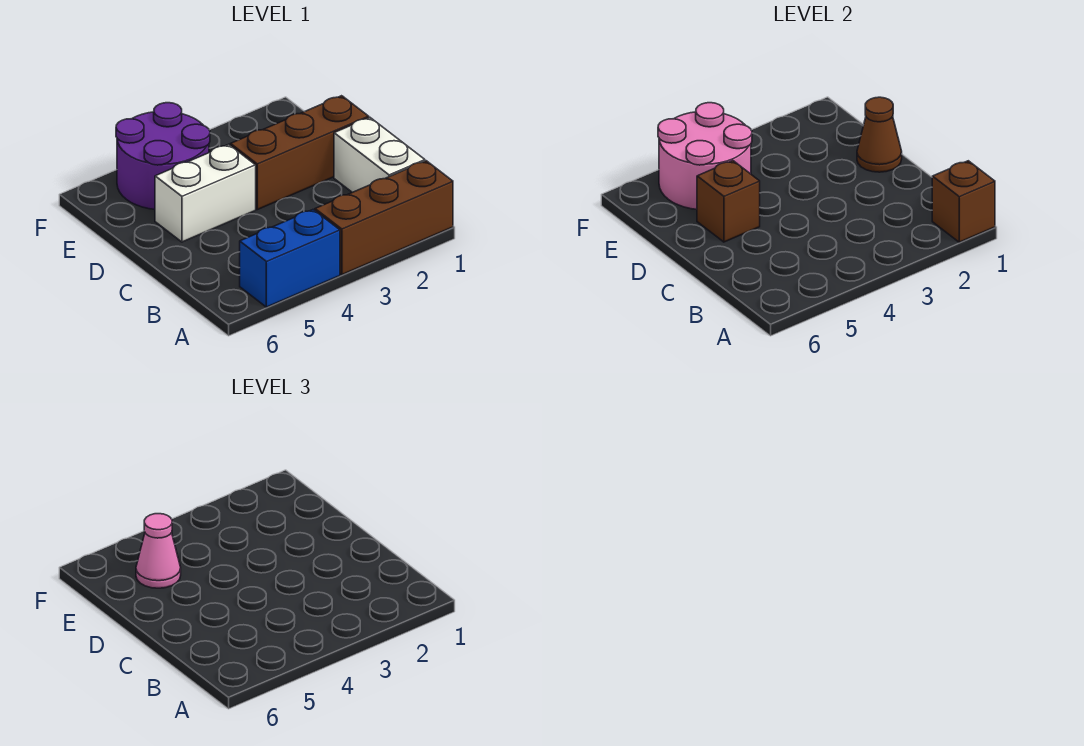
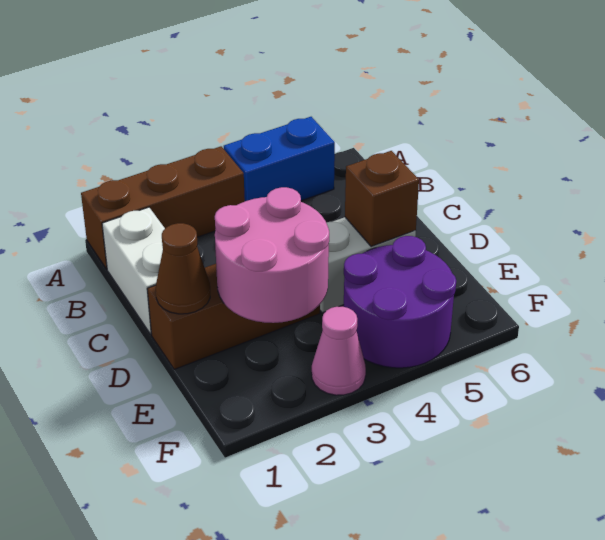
brown brick A1 level 2 -> none
pink round brick E4:F5 level 2 -> pink round brick D2:E3 level 2
pink cone E5 level 3 -> pink cone F3 level 1

